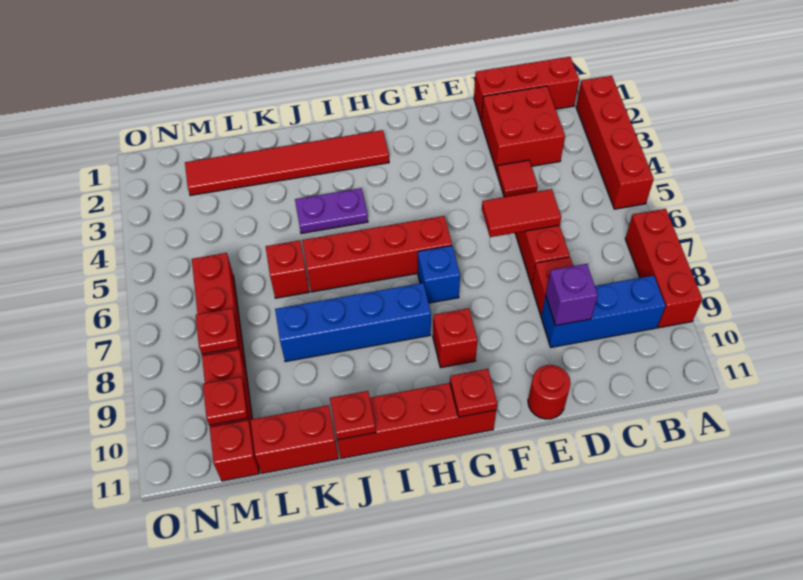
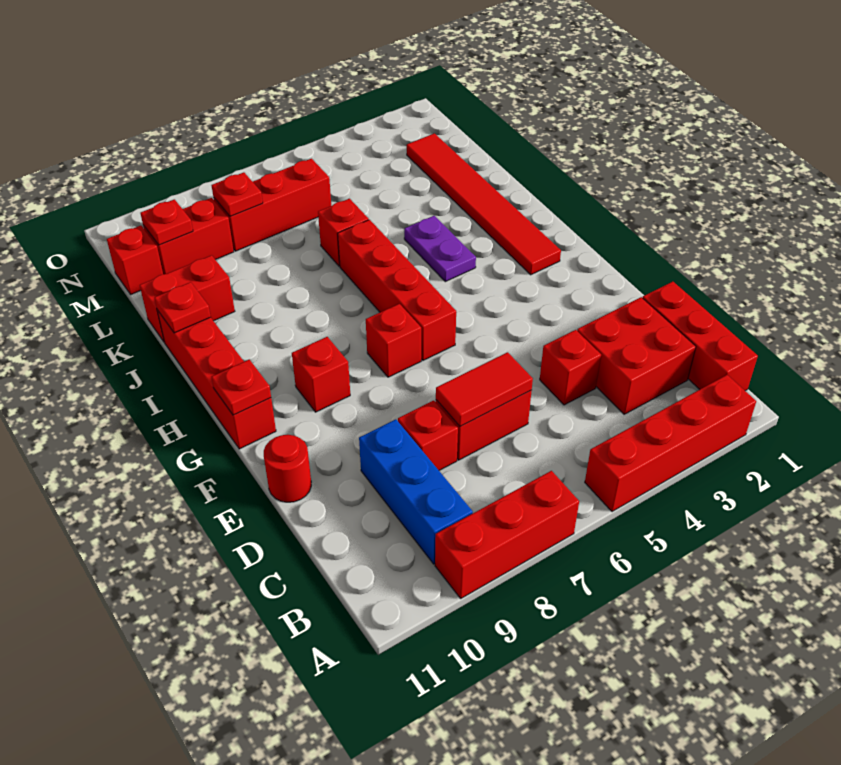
red tile D4 level 1 -> red brick D4 level 1
red tile D6:E6 level 2 -> red tile D6:D7 level 2
purple brick D9 level 2 -> none
blue brick G7 level 1 -> red brick G7 level 1
blue brick H8:K8 level 1 -> none
red brick K11:L11 level 1 -> red brick K10:K11 level 1

